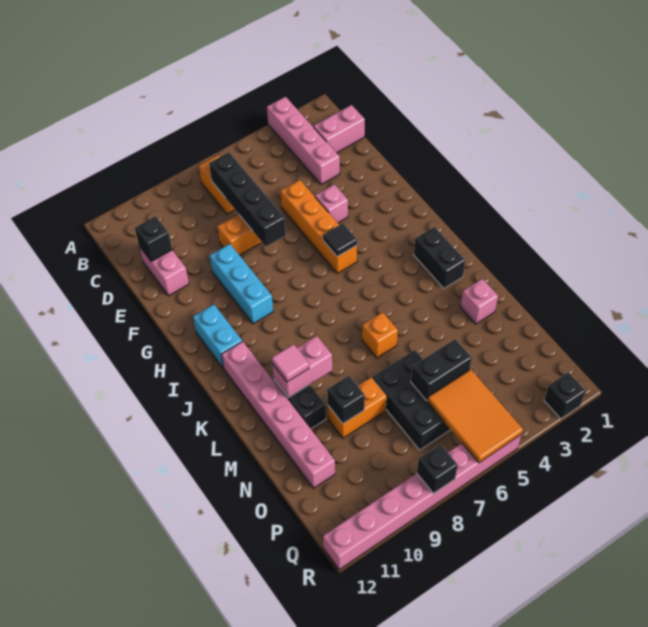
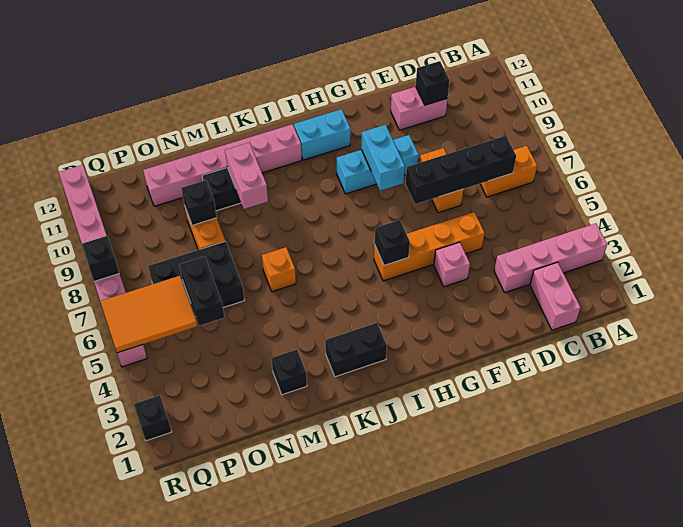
none -> cyan brick G8:G9 level 2
black tile H5 level 2 -> black brick H5 level 2
pink tile L10 level 3 -> none
pink brick M2 level 1 -> black brick M2 level 1

